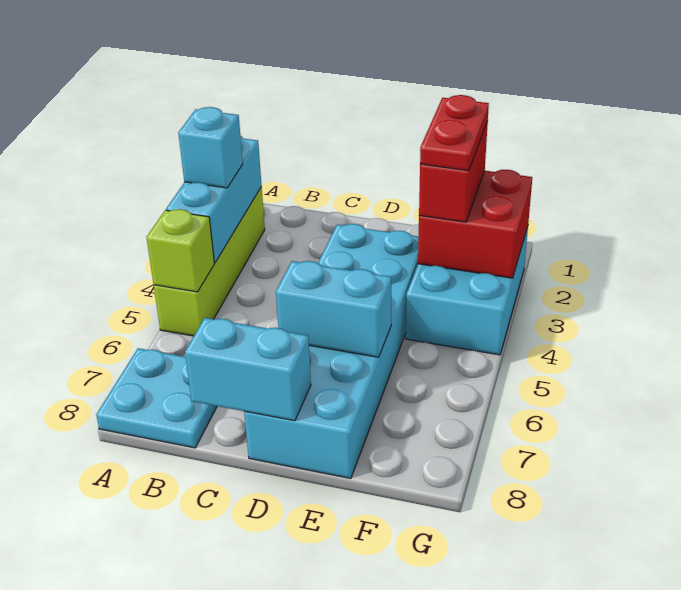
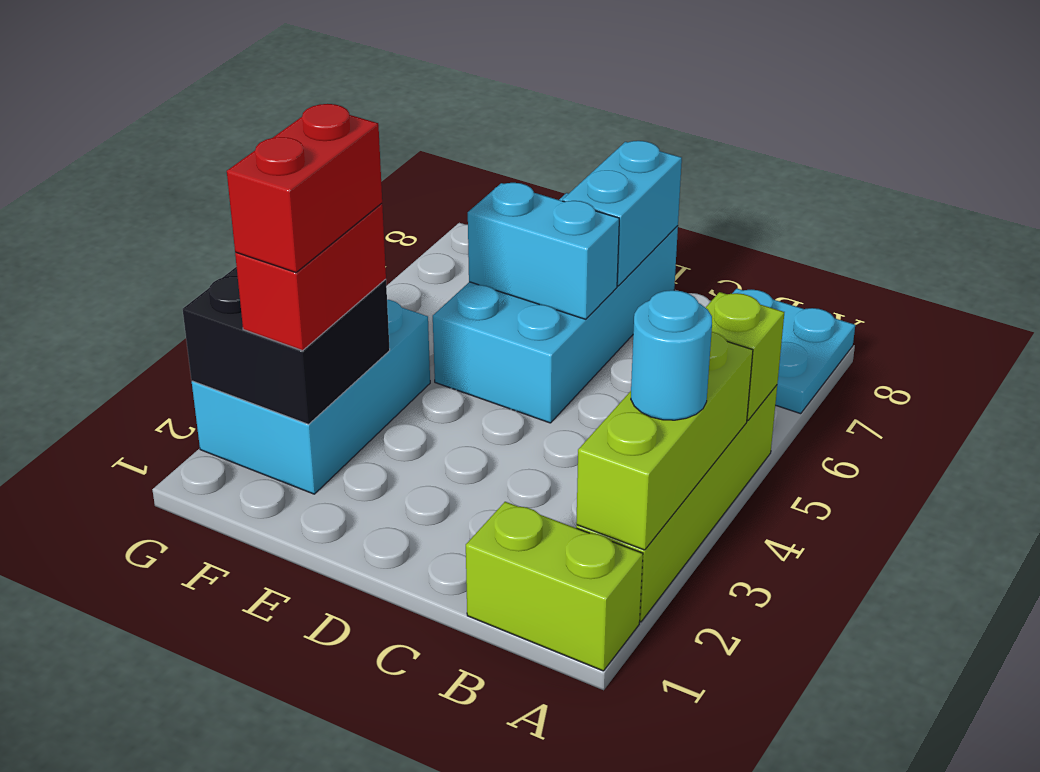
none -> lime brick A1:B1 level 1
cyan brick A2:A4 level 2 -> lime brick A2:A4 level 2
cyan brick A3 level 3 -> cyan round brick A3 level 3
cyan brick C8:D8 level 2 -> cyan brick D7:D8 level 2
cyan brick D3:E8 level 1 -> cyan brick D5:E8 level 1
red brick F2:G3 level 2 -> black brick F2:G3 level 2
red plate F2:F3 level 4 -> red brick F2:F3 level 4

